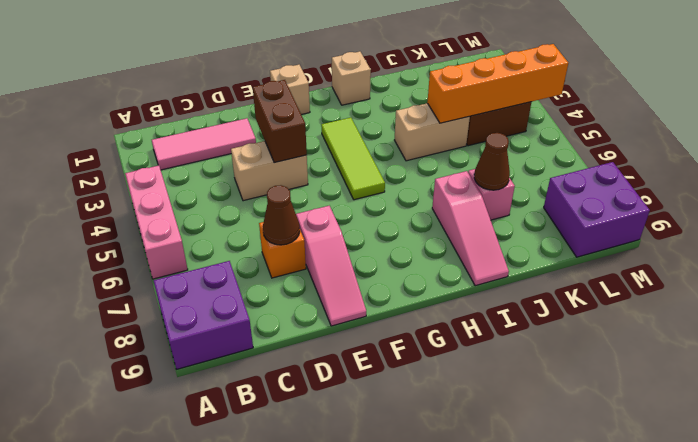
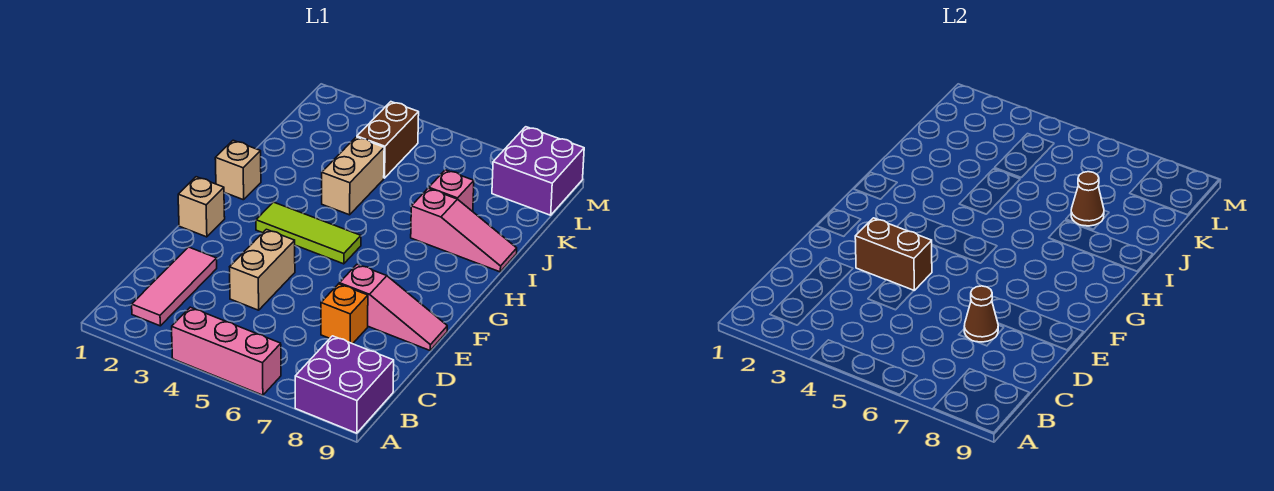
orange brick J4:M4 level 2 -> none

